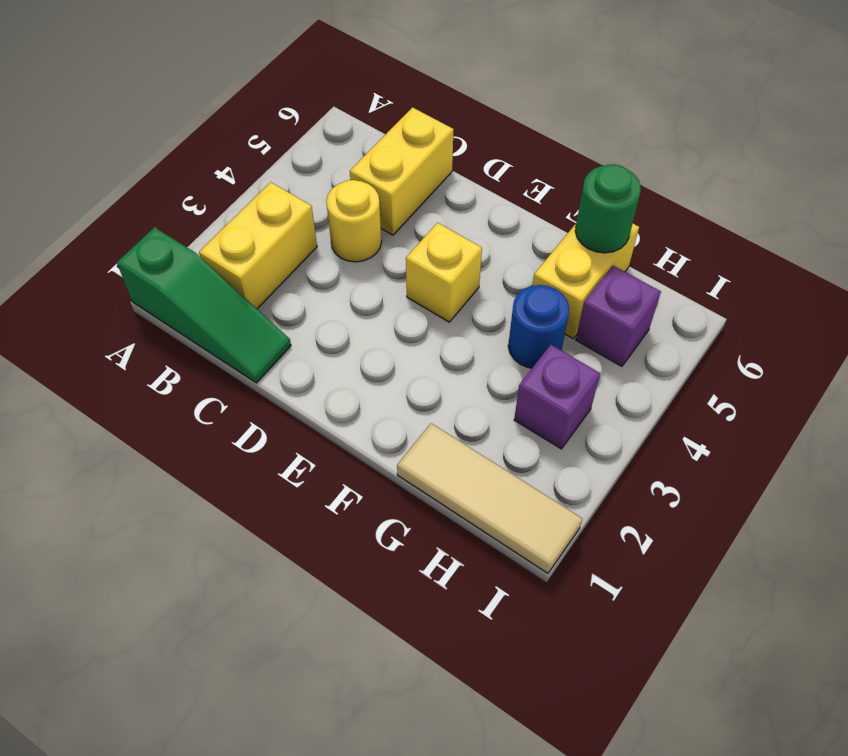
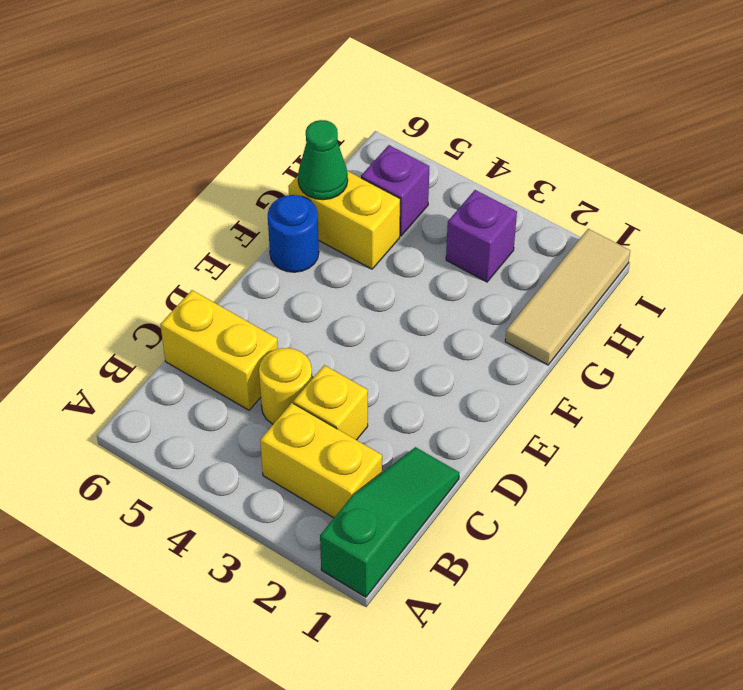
yellow brick E4 level 1 -> yellow brick C3 level 1
blue round brick G4 level 1 -> blue round brick F6 level 1
green round brick G6 level 2 -> green cone G6 level 2

